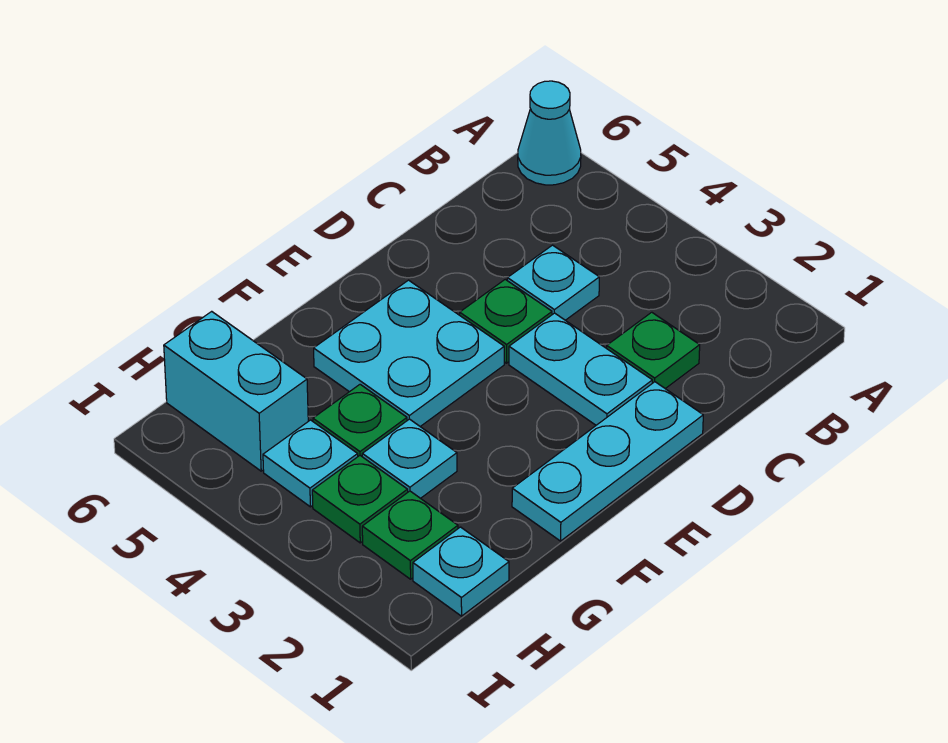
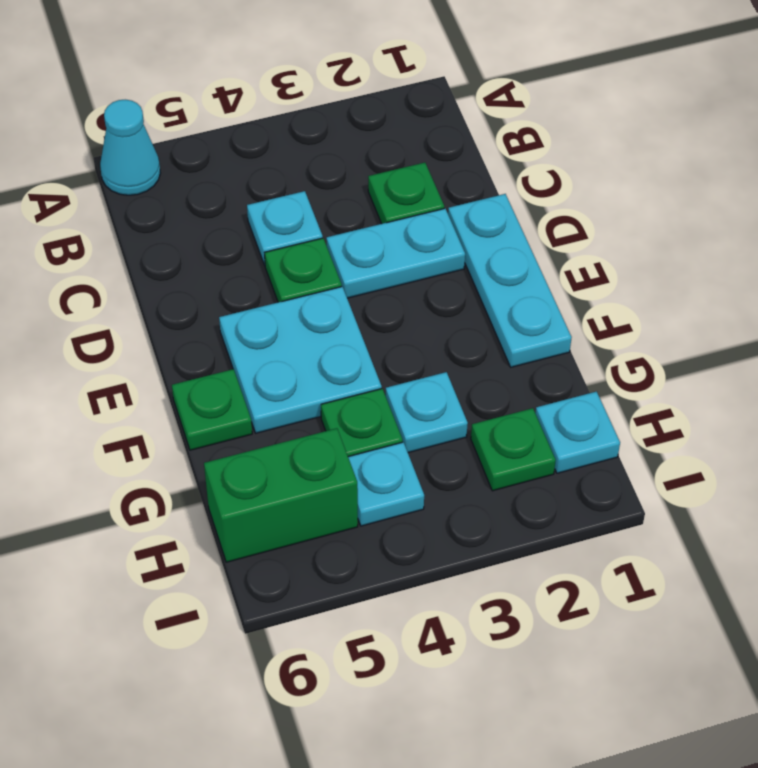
green plate H3 level 1 -> green plate F6 level 1
cyan brick H5:H6 level 1 -> green brick H5:H6 level 1

